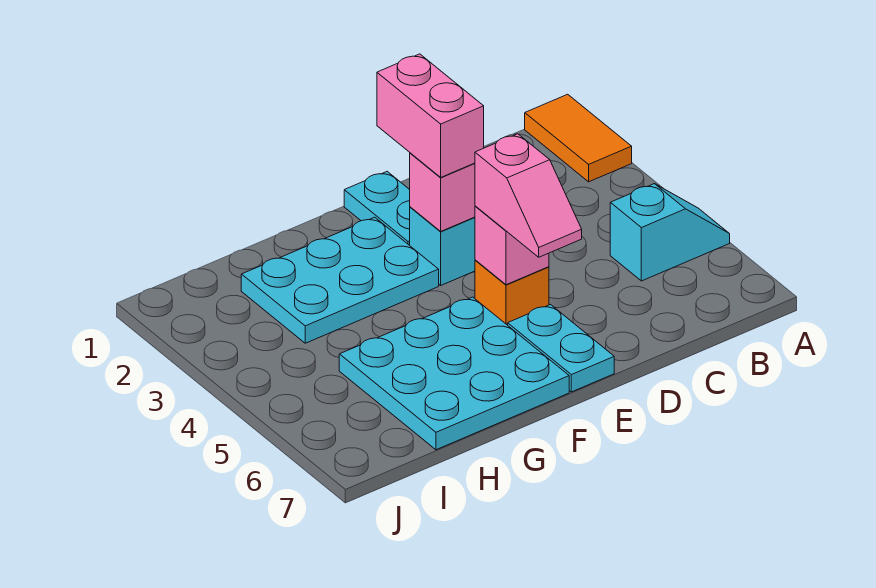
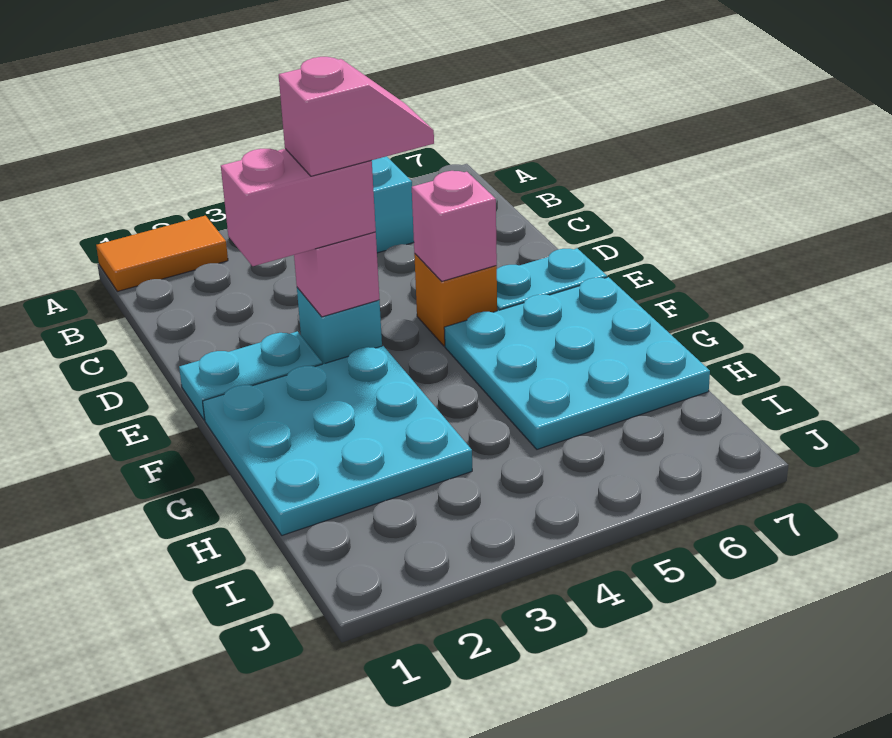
pink slope E5:E6 level 3 top 5 -> pink slope E3:E4 level 4 top 3
cyan plate F2:H3 level 1 -> cyan plate F1:H3 level 1

